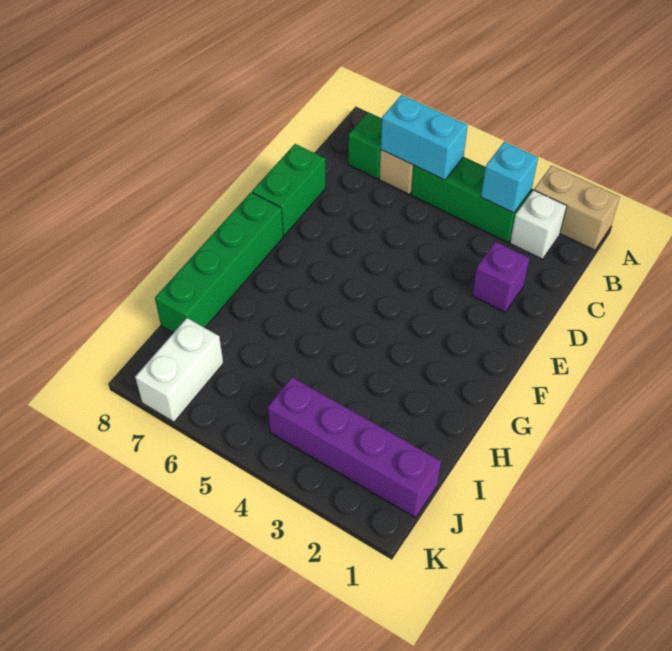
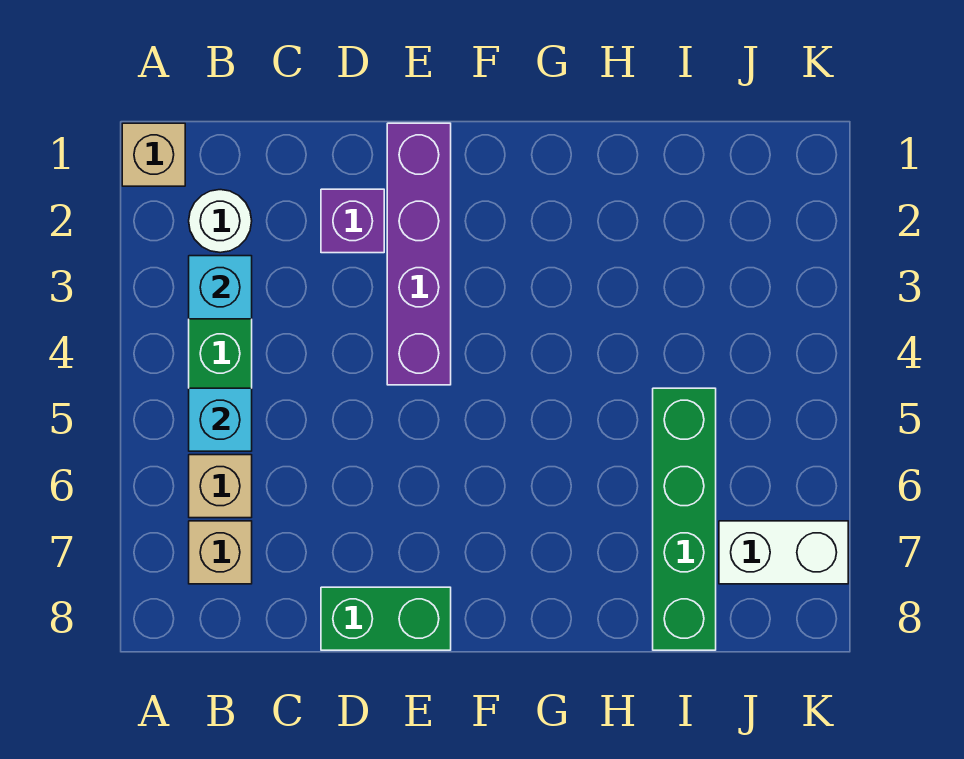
tan brick A1:A2 level 1 -> tan brick A1 level 1
white brick B2 level 1 -> white round brick B2 level 1
cyan brick B5:B6 level 2 -> cyan brick B5 level 2
green brick B7 level 1 -> tan brick B7 level 1
green brick F8:I8 level 1 -> green brick I5:I8 level 1
purple brick J1:J4 level 1 -> purple brick E1:E4 level 1

